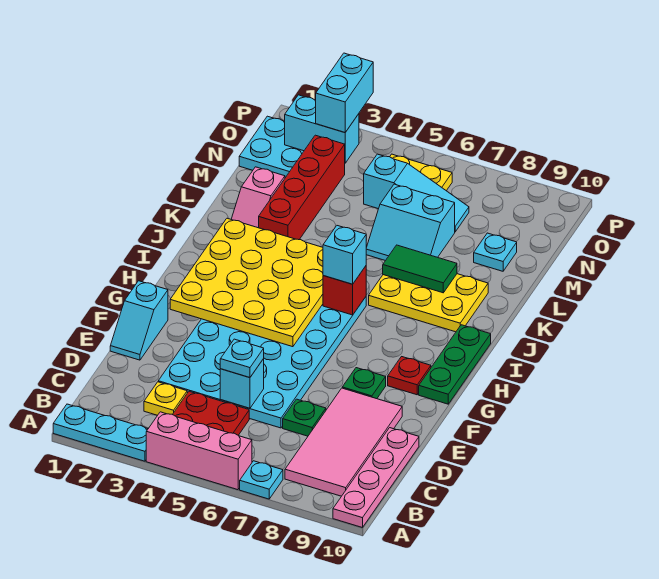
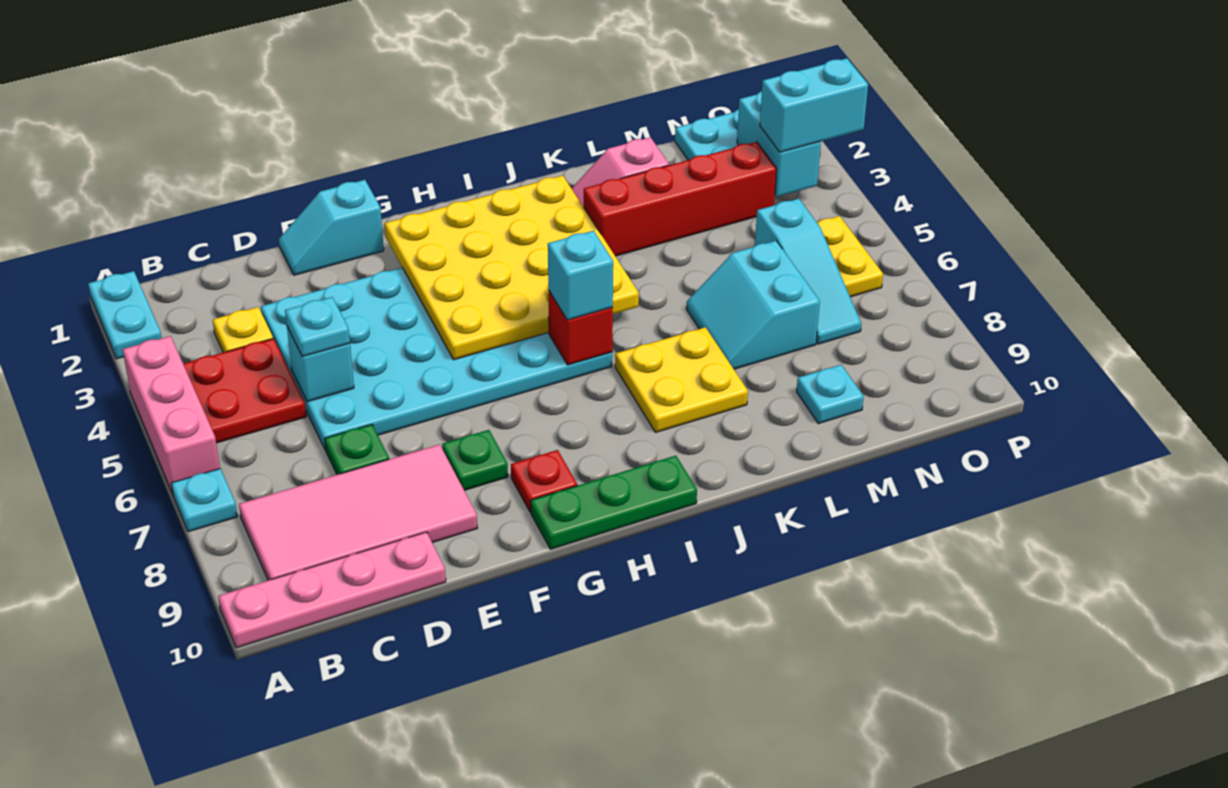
cyan plate A1:A3 level 1 -> cyan plate A1:A2 level 1
yellow plate J7:K9 level 1 -> yellow plate J7:K8 level 1
green tile K7:K8 level 2 -> none

